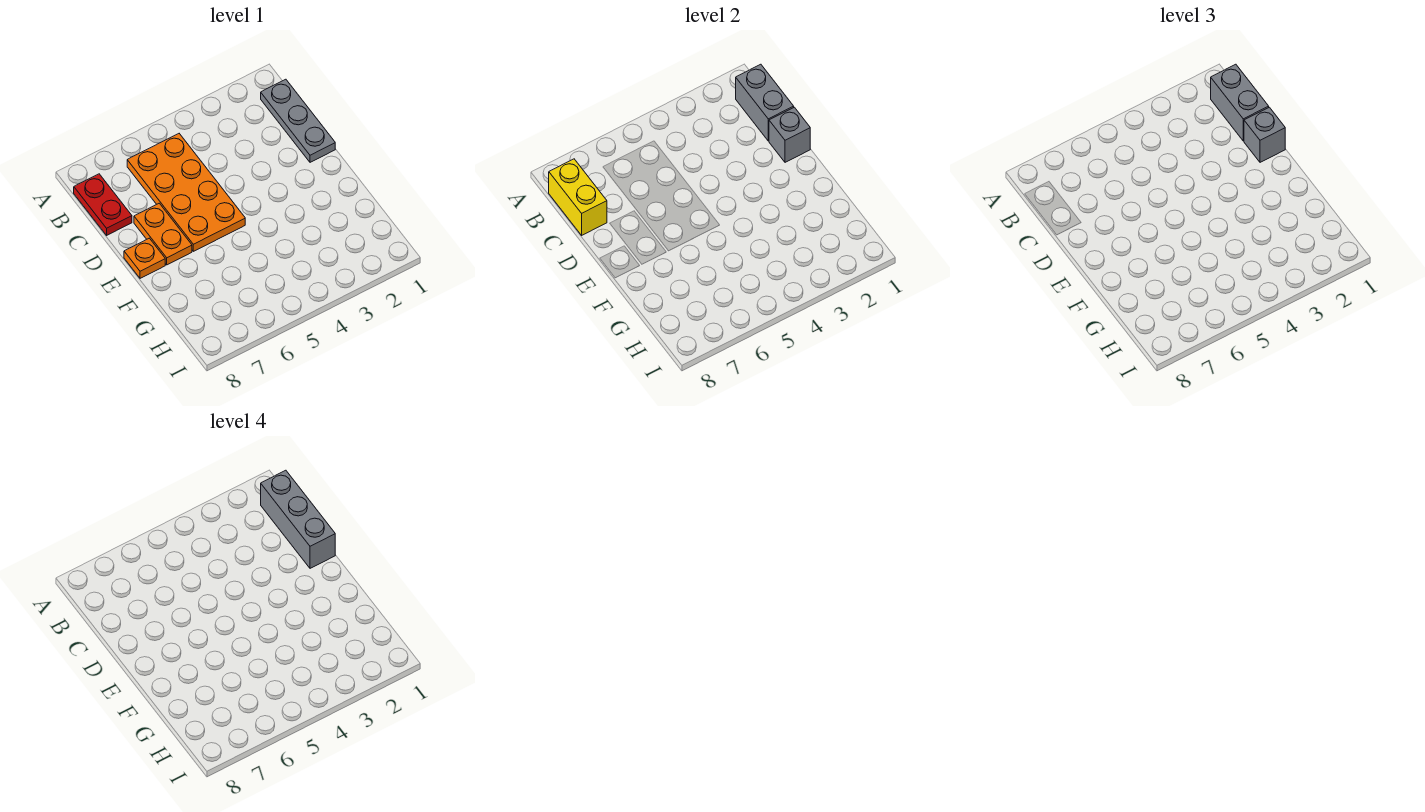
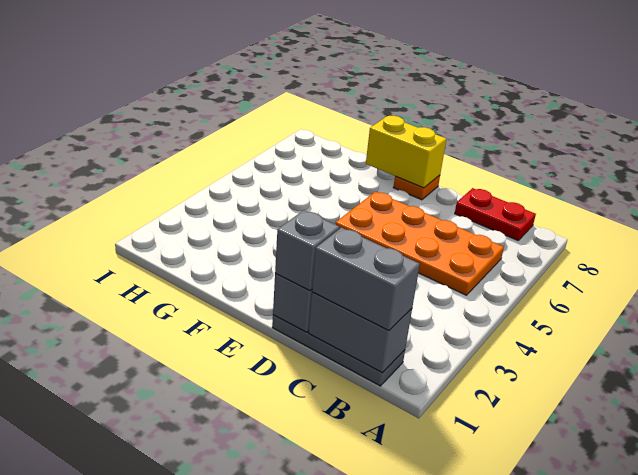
grey brick B1:D1 level 4 -> none
yellow brick B8:C8 level 2 -> yellow brick E8:F8 level 2
orange plate D7:E7 level 1 -> none

